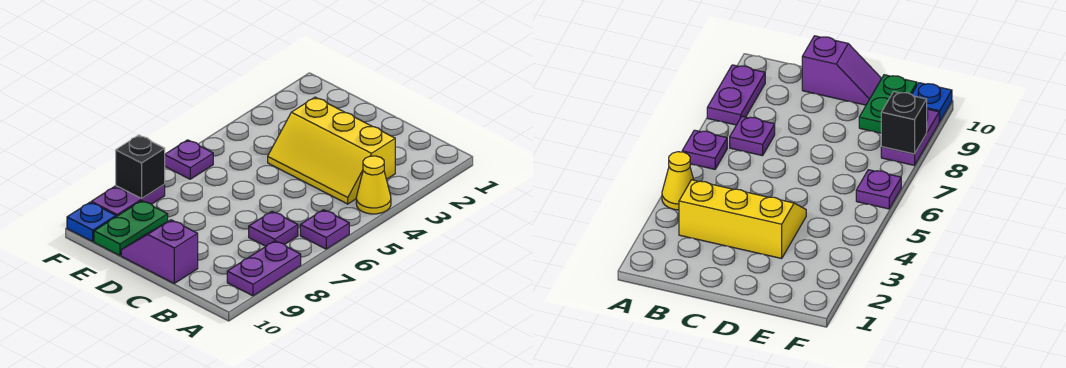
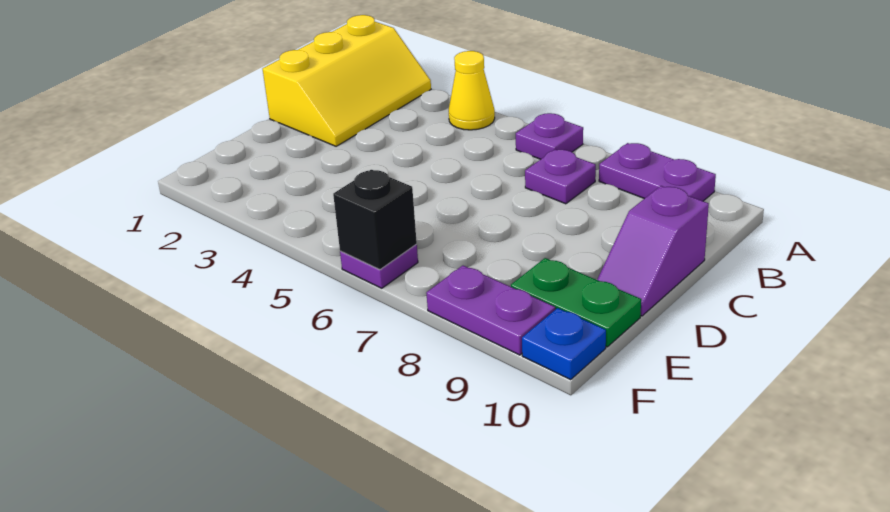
yellow slope B3:D4 level 1 top 3 -> yellow slope A1:C2 level 1 top 1
black brick F8 level 2 -> black brick F6 level 2

